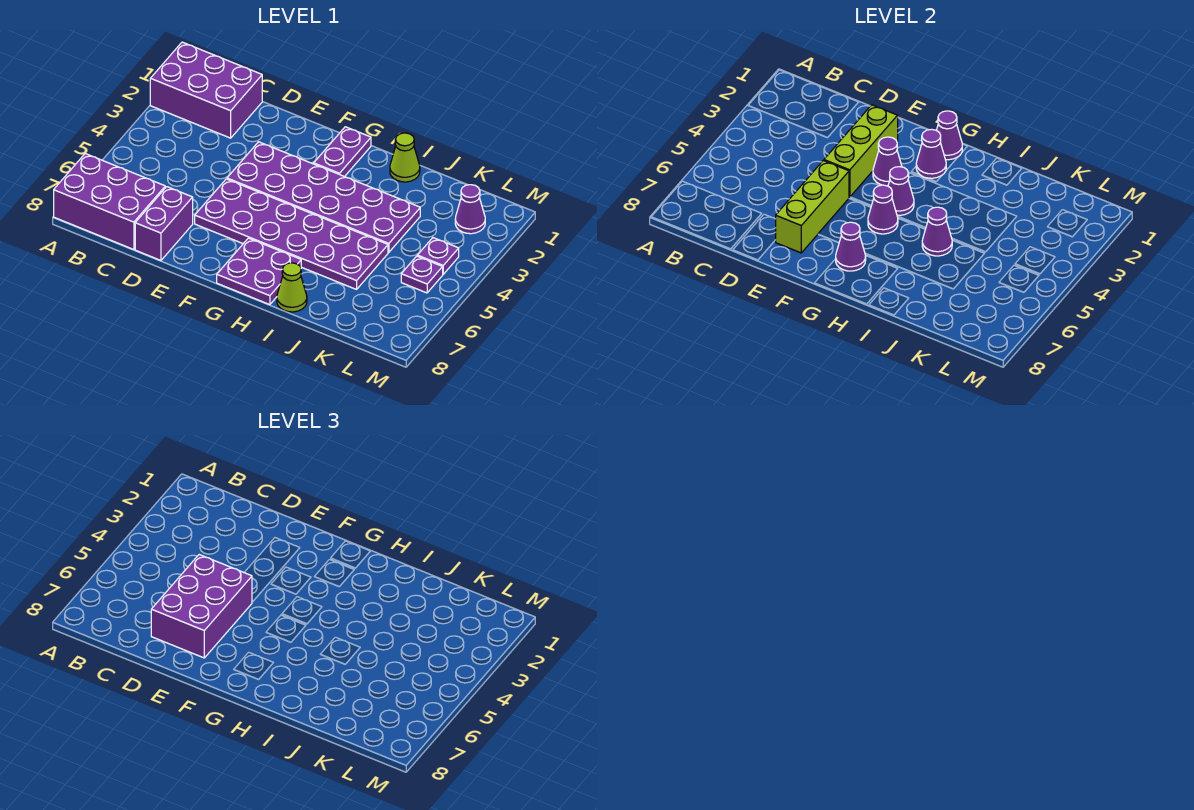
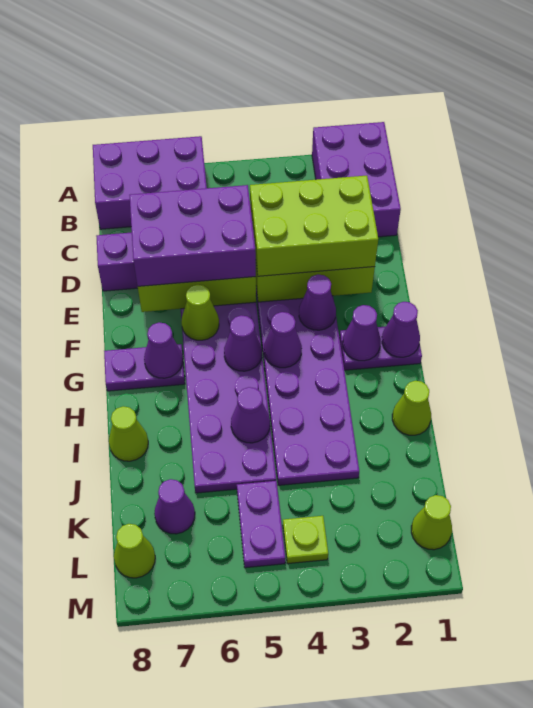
purple brick A7:C8 level 1 -> purple brick A6:B8 level 1
none -> lime brick D2:E4 level 3
none -> lime cone F6 level 2
purple plate G7:H8 level 1 -> purple plate G7:G8 level 1
none -> lime cone L1 level 1
purple cone L2 level 1 -> purple cone K7 level 1
purple plate L4 level 1 -> lime plate L4 level 1
purple plate L5 level 1 -> purple plate K5:L5 level 1
none -> lime cone L8 level 1

